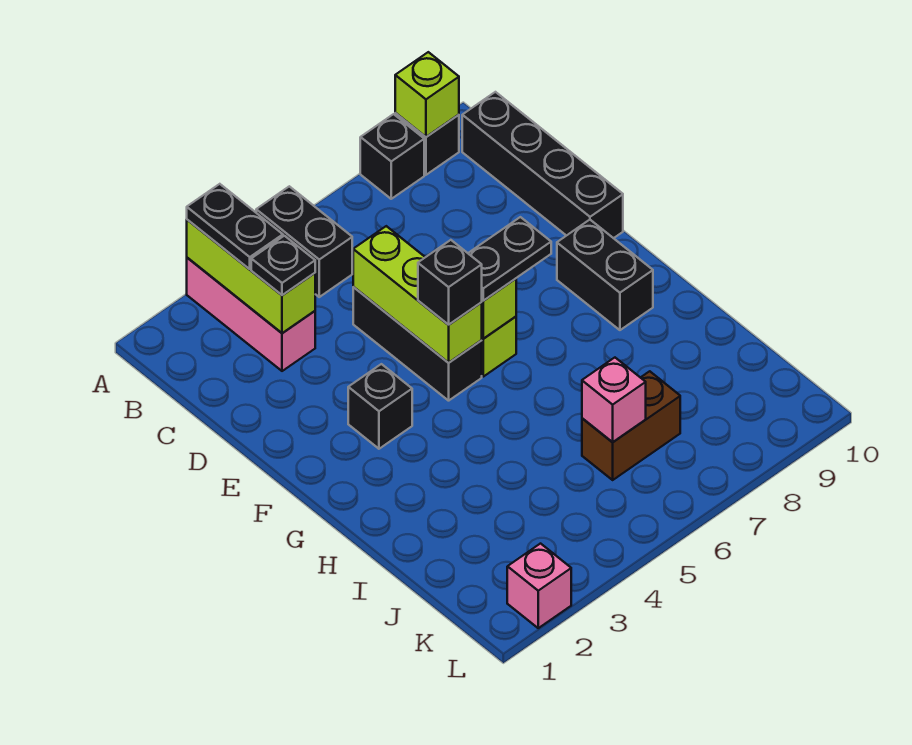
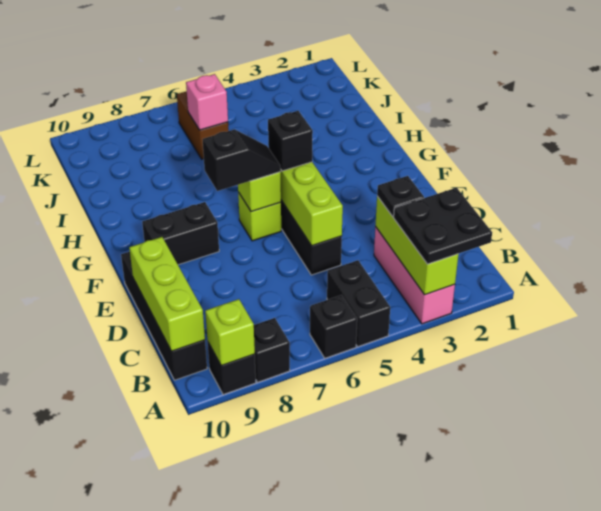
black plate A3:B3 level 3 -> black plate A2:B3 level 3
none -> lime brick B10:D10 level 2
black brick F3 level 1 -> black brick A6 level 1
black plate F6:F7 level 3 -> black slope F6:F7 level 3 top 7
black brick F9:G9 level 1 -> black brick F8:F9 level 1
brown brick J6:J7 level 1 -> brown brick J6:K6 level 1
pink brick L2 level 1 -> none

